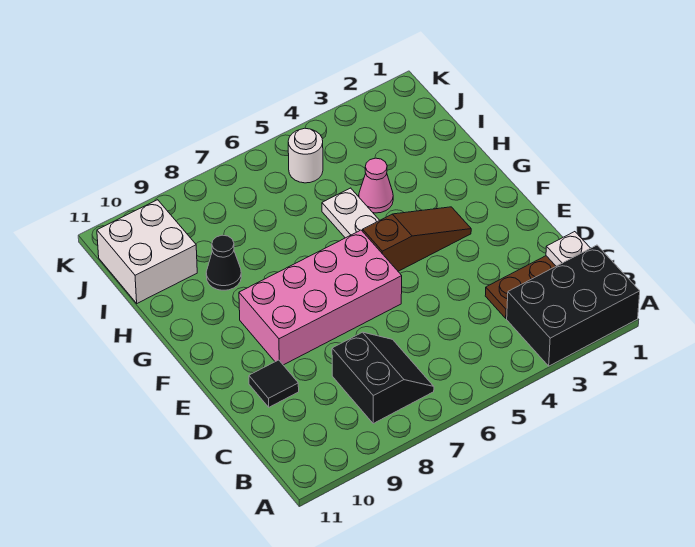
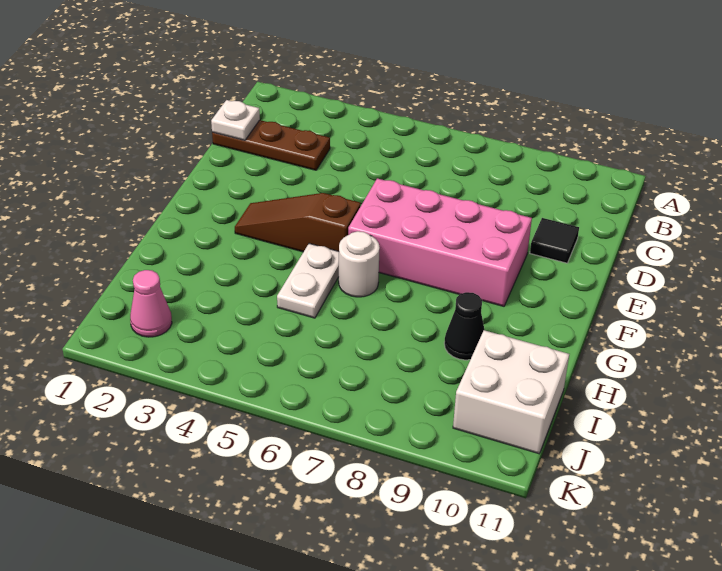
black brick A1:B3 level 1 -> none
black slope B7:C8 level 1 top 8 -> none
pink cone H4 level 1 -> pink cone J2 level 1
white round brick J5 level 1 -> white round brick G6 level 1

